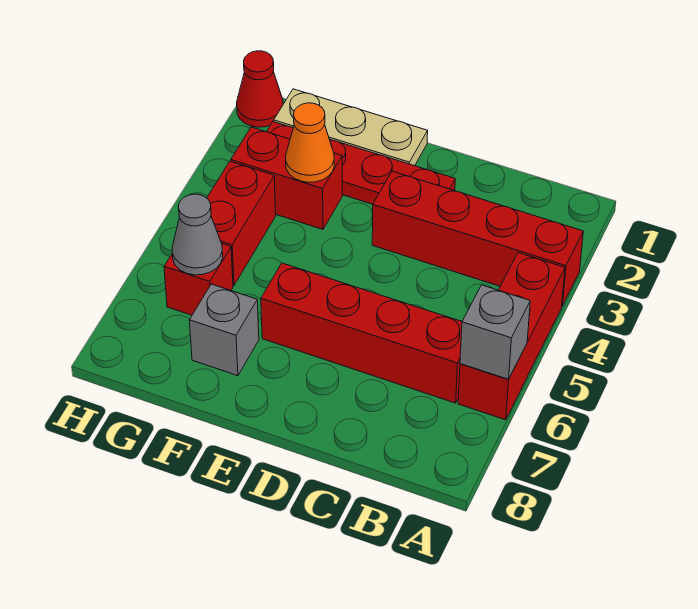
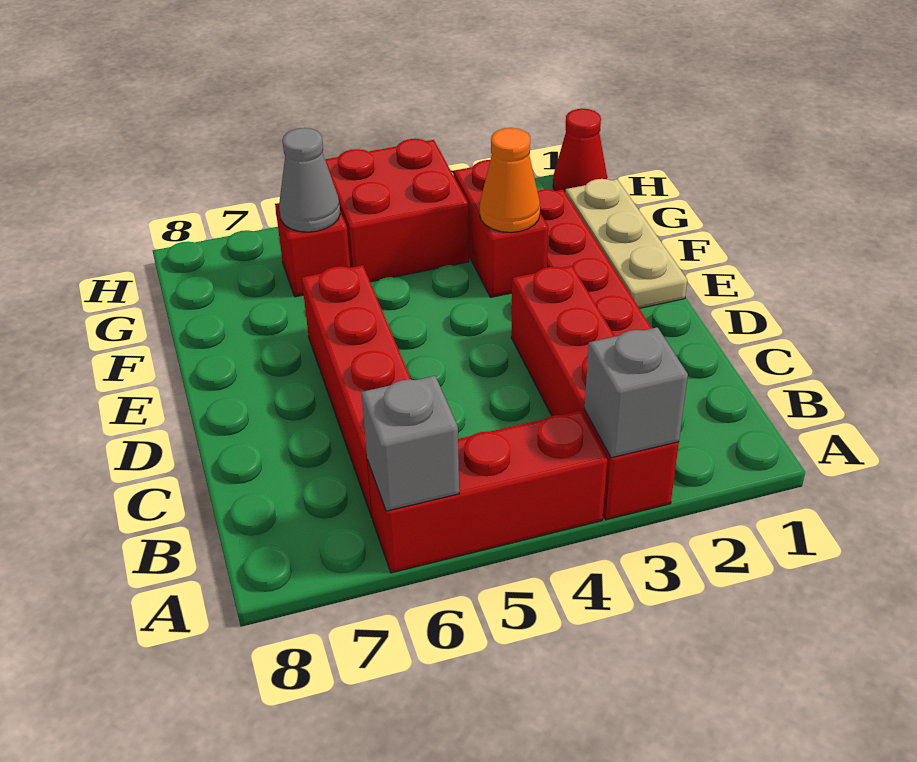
grey brick F7 level 1 -> grey brick A3 level 2
red brick G4:G5 level 1 -> red brick G4:H5 level 1

